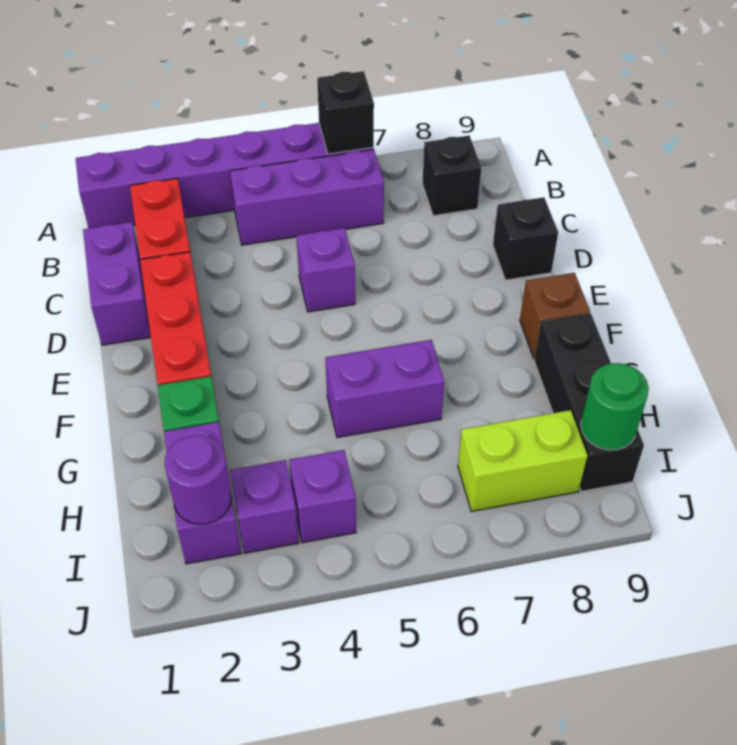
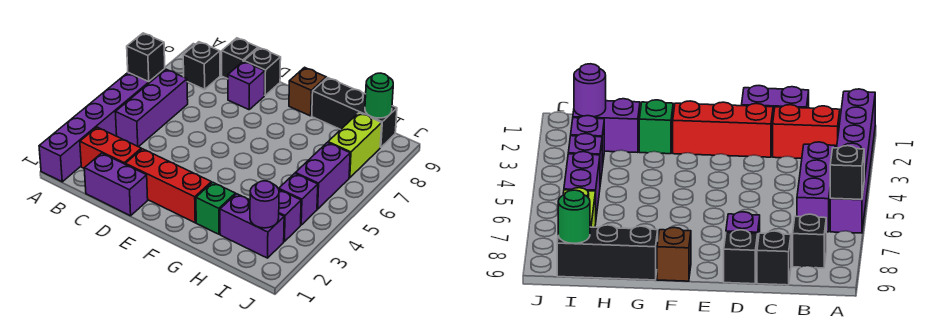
none -> black brick C9 level 1
purple brick D5 level 1 -> purple brick D8 level 1
purple brick G5:G6 level 1 -> purple brick I5:I6 level 1

